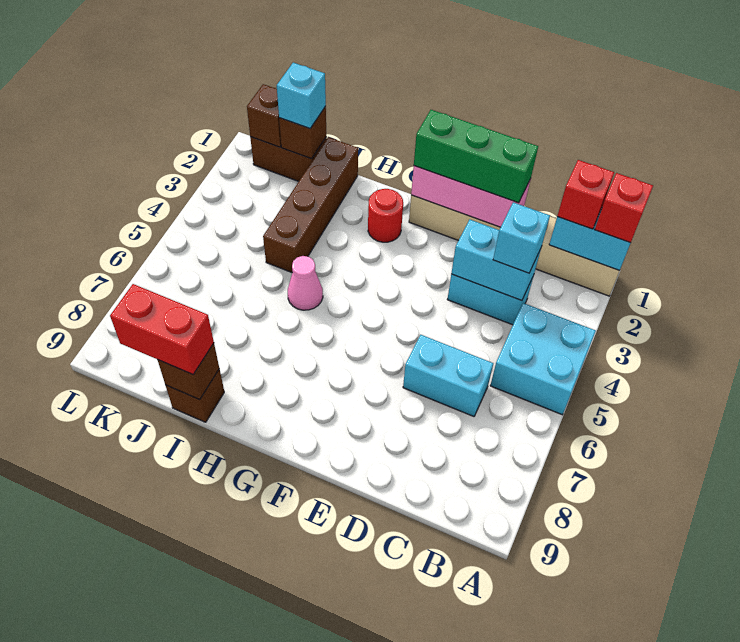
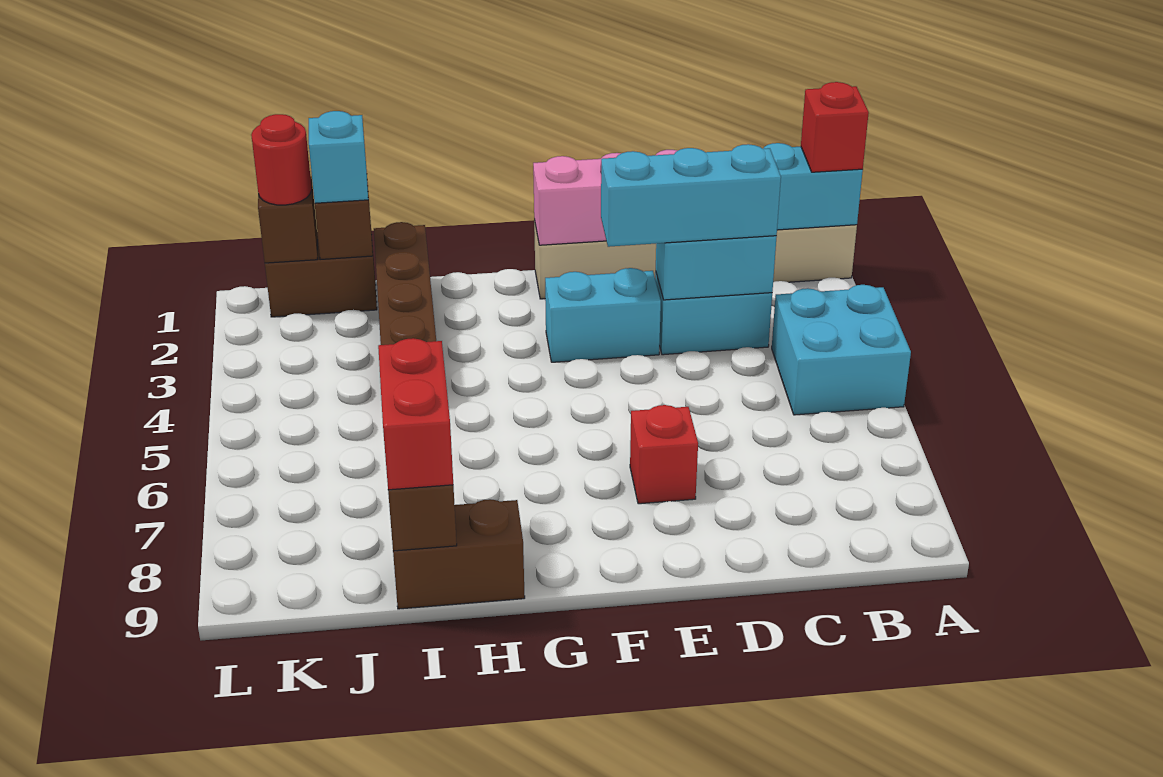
red brick B1 level 3 -> red brick E7 level 1
cyan brick C3 level 3 -> cyan brick C3:E3 level 3
cyan brick C6:D6 level 1 -> cyan brick E3:F3 level 1
green brick D1:F1 level 3 -> none
red round brick G2 level 1 -> red round brick K1 level 3
pink cone H5 level 1 -> none
brown brick I9 level 1 -> brown brick H9:I9 level 1
red brick I9:J9 level 3 -> red brick I8:I9 level 3

